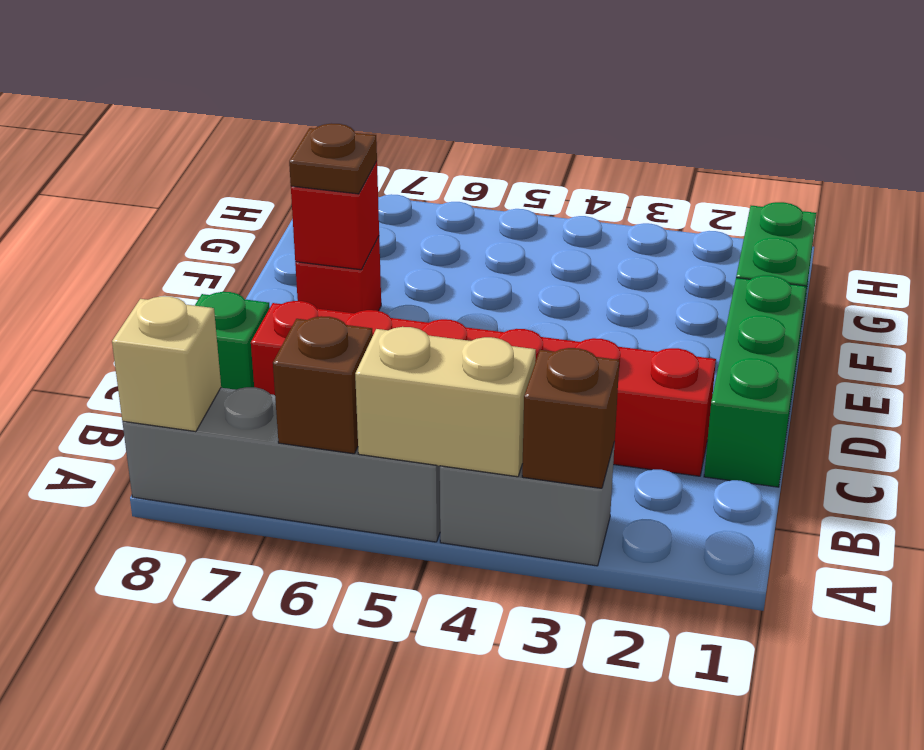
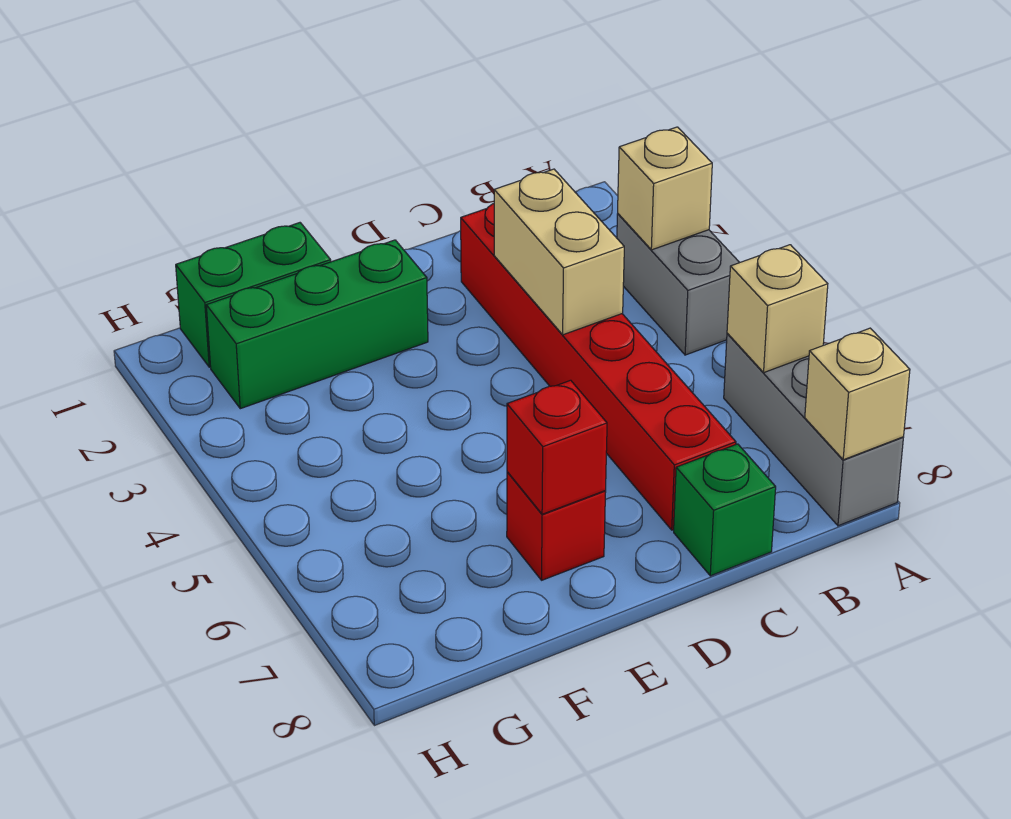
brown brick A3 level 2 -> tan brick A3 level 2
tan brick A4:A5 level 2 -> tan brick C3:C4 level 2
grey brick A5:A8 level 1 -> grey brick A6:A8 level 1
brown brick A6 level 2 -> tan brick A6 level 2
green brick C1:E1 level 1 -> green brick E2:G2 level 1
brown plate E7 level 3 -> none

